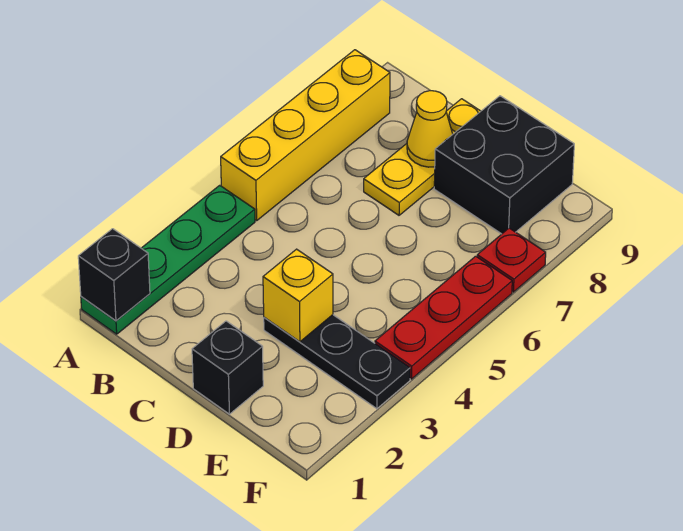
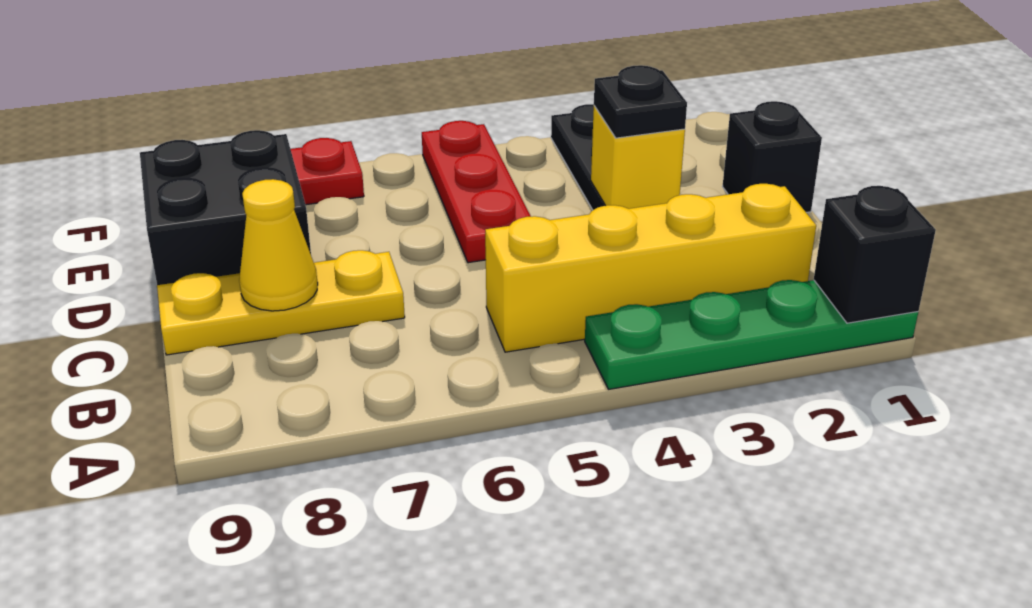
yellow brick A5:A8 level 1 -> yellow brick B2:B5 level 1
none -> black plate D3 level 3
red plate F4:F6 level 1 -> red plate D5:F5 level 1

